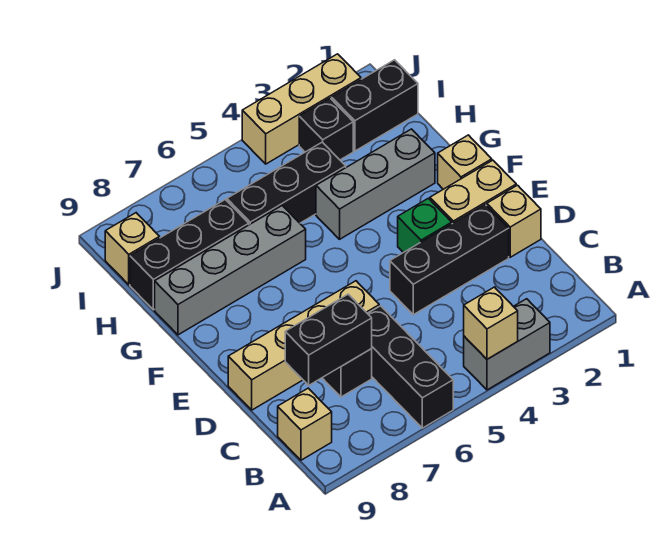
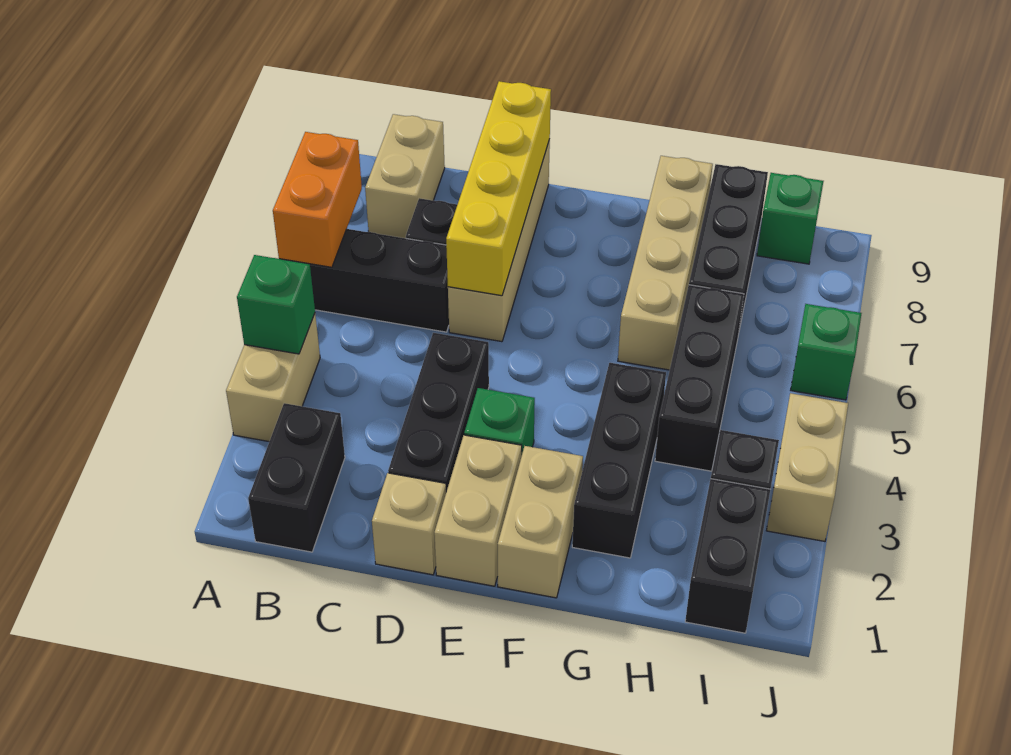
grey brick A3:A4 level 1 -> tan brick A3:A4 level 1
tan brick A4 level 2 -> green brick A4 level 2
none -> orange brick A6:A7 level 2
tan brick B9 level 1 -> tan brick B8:B9 level 1
black brick C7:C8 level 2 -> black brick B1:B2 level 1
none -> yellow brick D6:D9 level 2
tan brick F1 level 1 -> tan brick F1:F2 level 1
grey brick G2:G4 level 1 -> black brick G2:G4 level 1
grey brick G6:G9 level 1 -> tan brick G6:G9 level 1
tan brick I9 level 1 -> green brick I9 level 1
tan brick J2:J4 level 1 -> tan brick J3:J4 level 1
none -> green brick J6 level 1

